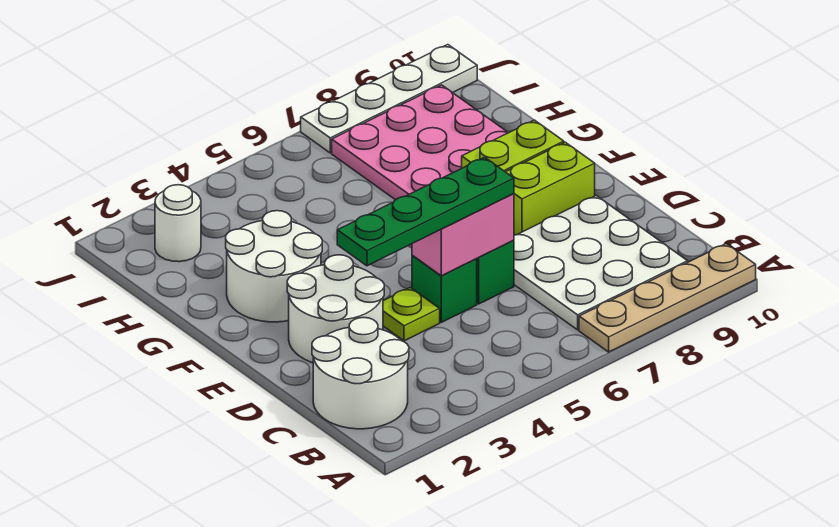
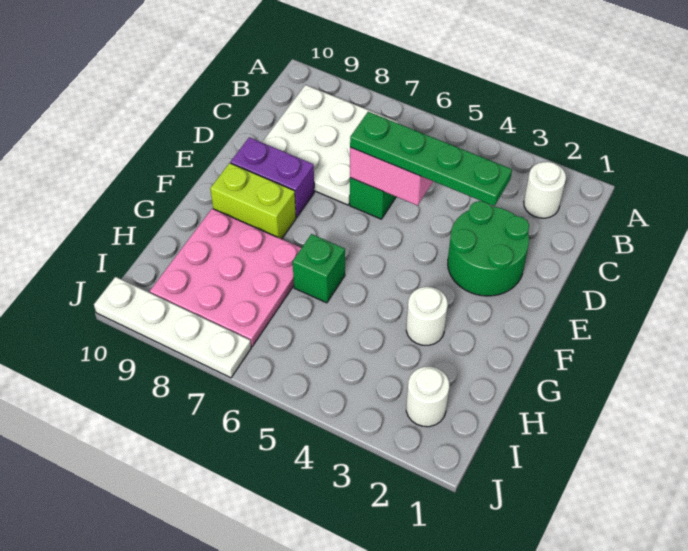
tan plate A7:A10 level 1 -> none
white round brick B1:C2 level 1 -> white round brick B2 level 1
white round brick D2:E3 level 1 -> green round brick D2:E3 level 1
lime plate D4 level 1 -> none
green brick D5 level 1 -> green brick G6 level 1
lime brick E8:E9 level 1 -> purple brick E8:E9 level 1
white round brick F2:G3 level 1 -> white round brick G3 level 1

